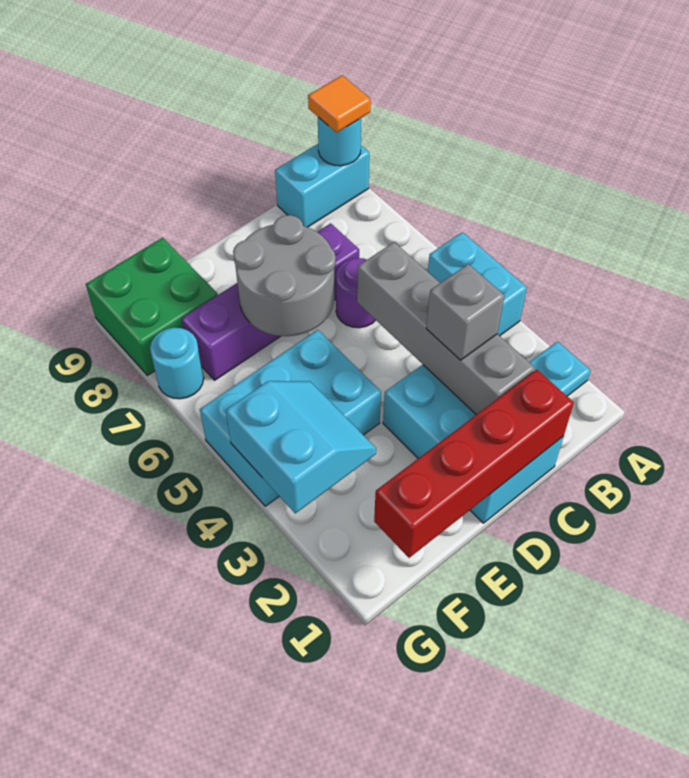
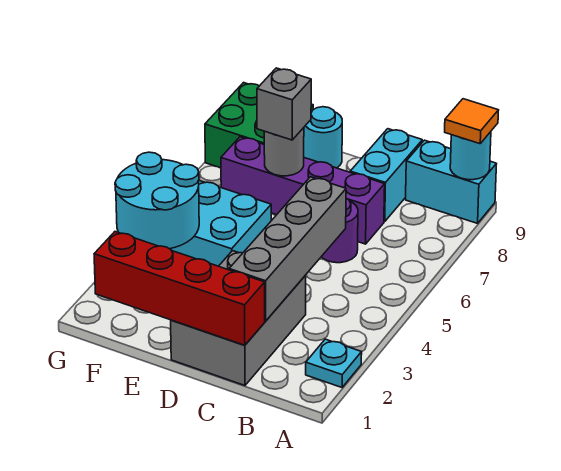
cyan brick A4:A5 level 1 -> cyan brick C8:C9 level 1
cyan brick C1:D3 level 1 -> grey brick C1:D3 level 1
grey brick C3 level 3 -> grey brick E7 level 3
grey round brick D6:E7 level 2 -> grey round brick E7 level 2
cyan slope F3:G4 level 2 top G -> cyan round brick F3:G4 level 2
cyan round brick G7 level 1 -> cyan round brick E9 level 1

